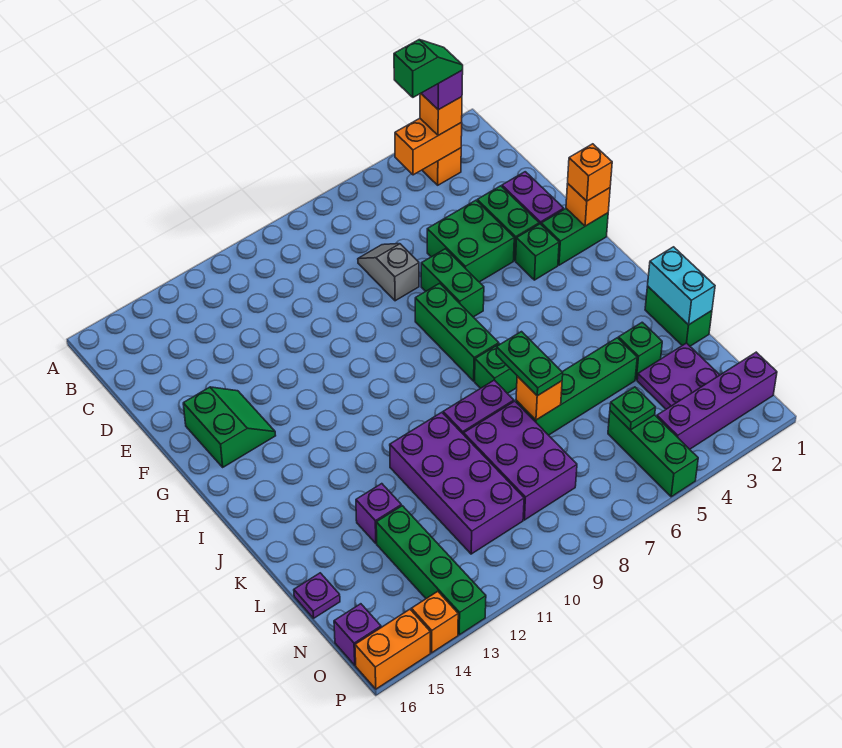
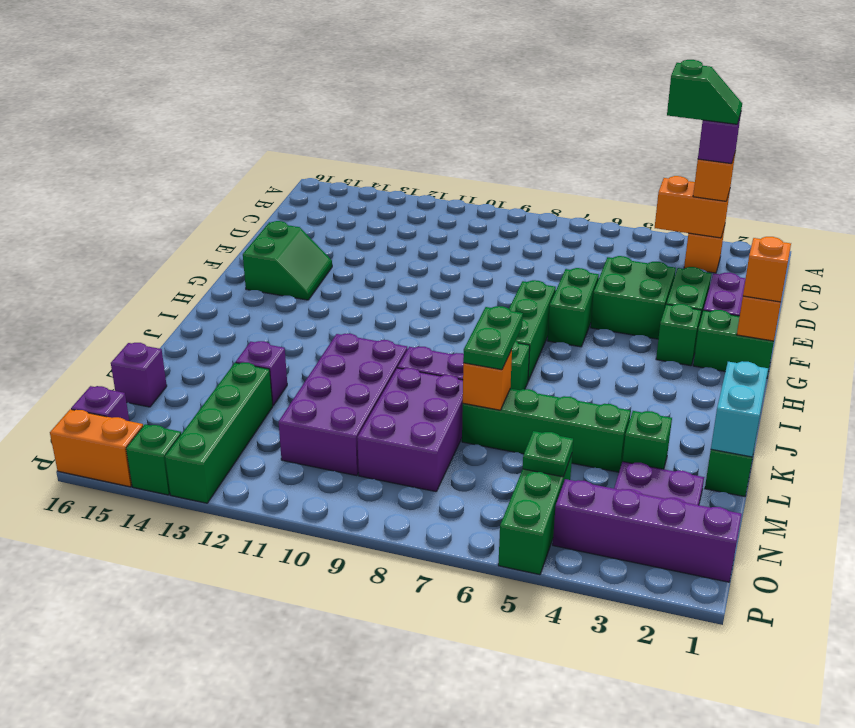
grey slope D7:E7 level 1 top E -> none
purple plate M16 level 1 -> purple brick M16 level 1
orange brick P14 level 1 -> green brick P14 level 1

